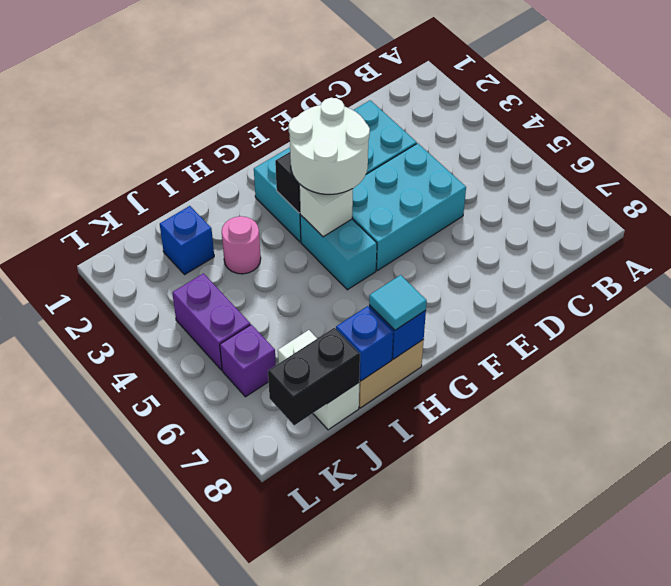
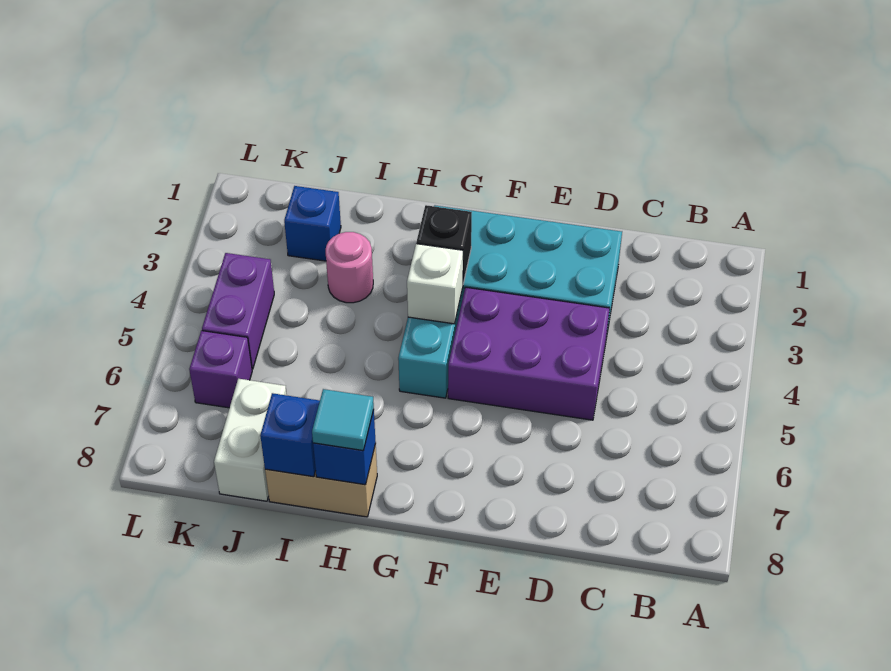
cyan brick D4:F5 level 1 -> purple brick D4:F5 level 1
white round brick F3:G4 level 3 -> none
black brick J8:K8 level 2 -> none

